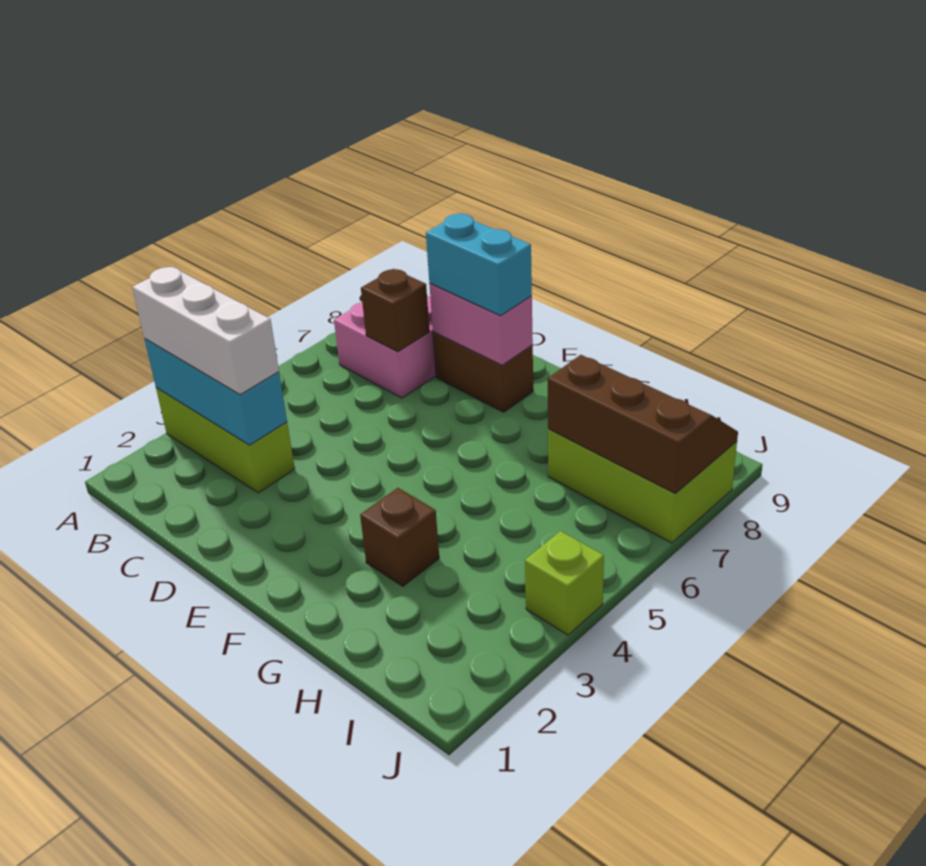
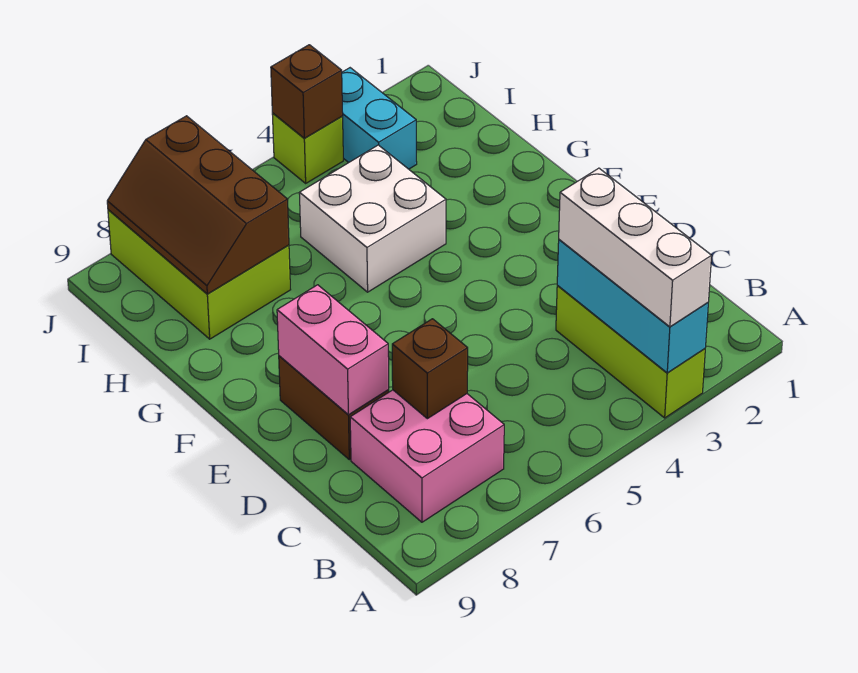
cyan brick D8:E8 level 3 -> cyan brick I3:J3 level 1
brown brick G3 level 1 -> brown brick J4 level 2
none -> white brick G4:H5 level 1

